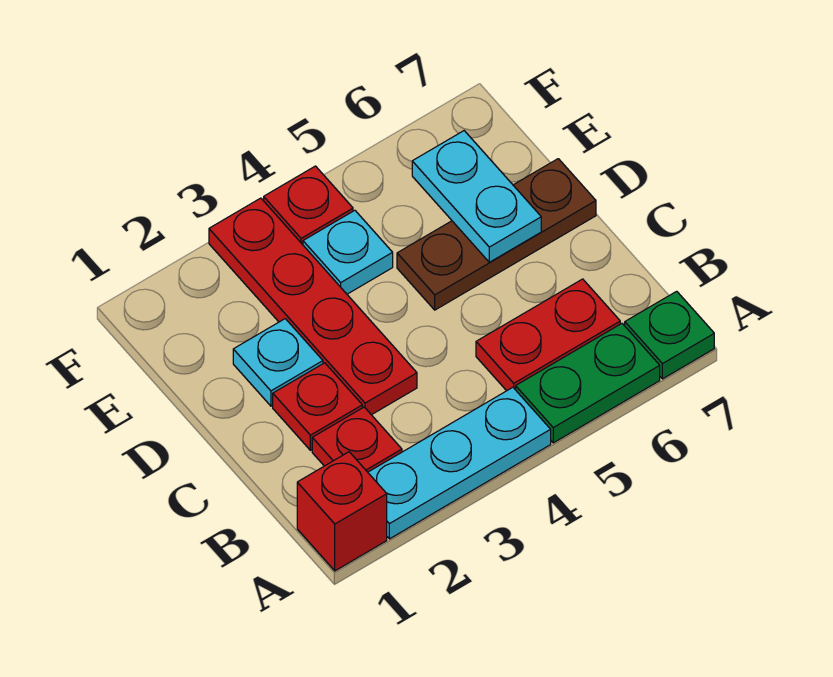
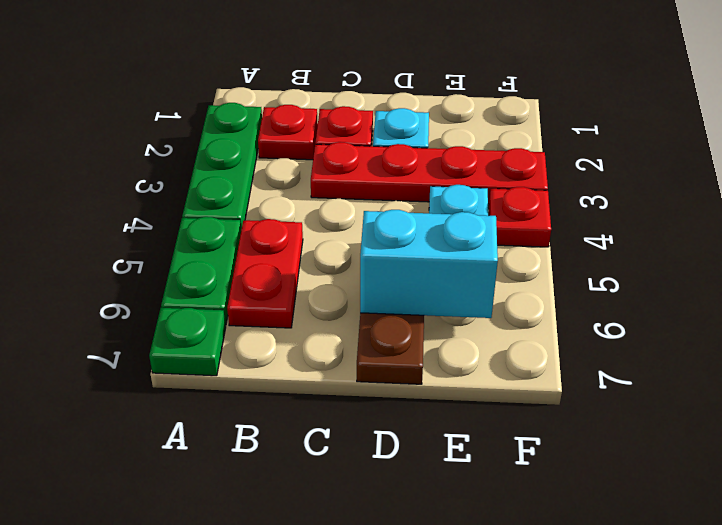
red brick A1 level 1 -> none
cyan plate A2:A4 level 1 -> green plate A2:A4 level 1
cyan plate D6:E6 level 2 -> cyan brick D6:E6 level 2

